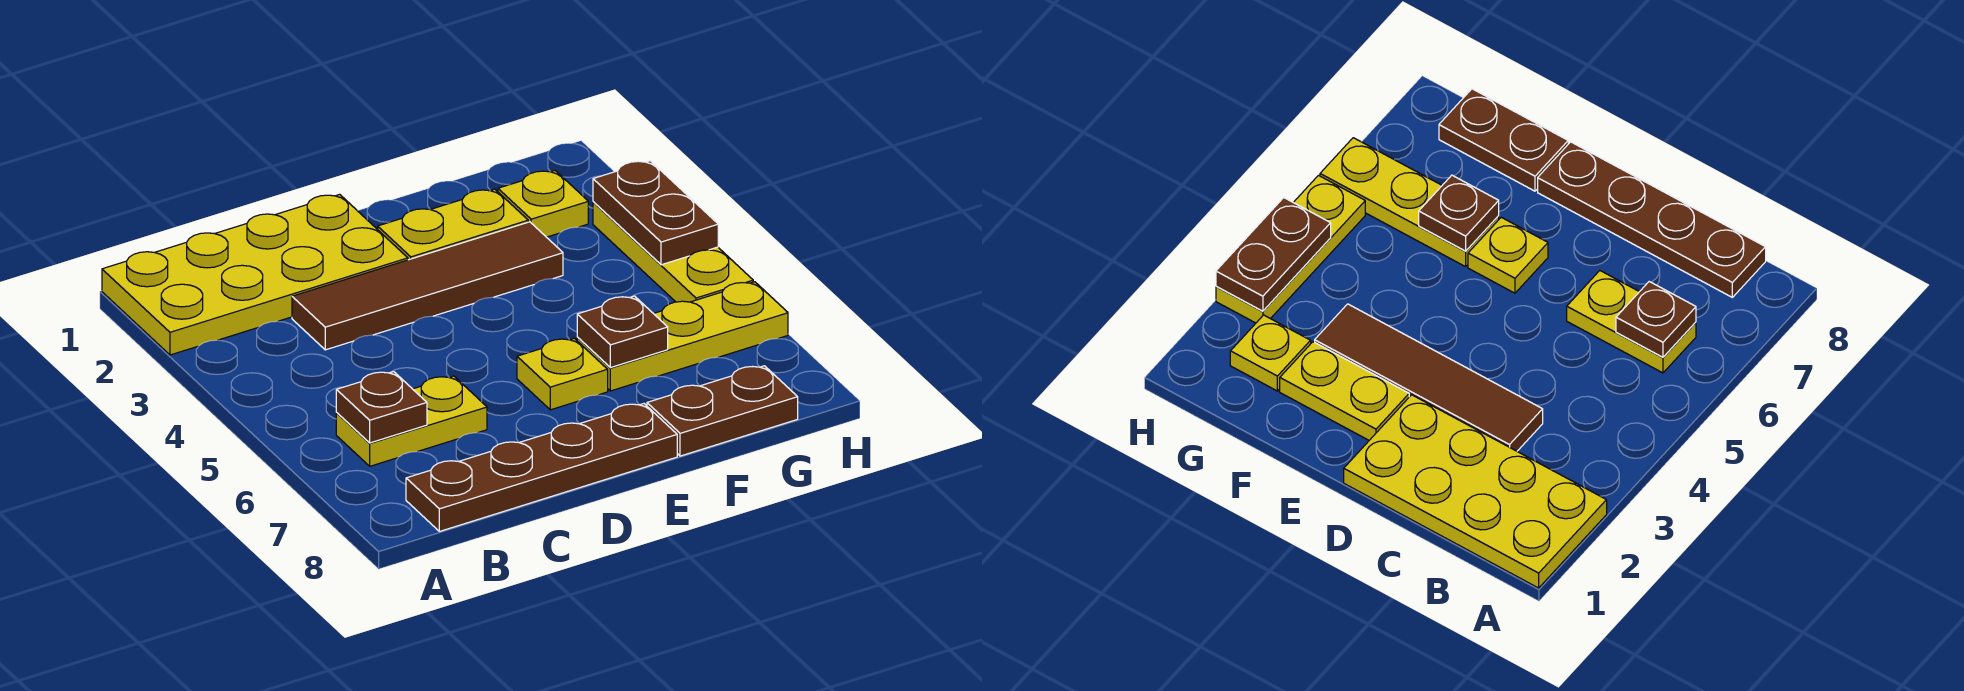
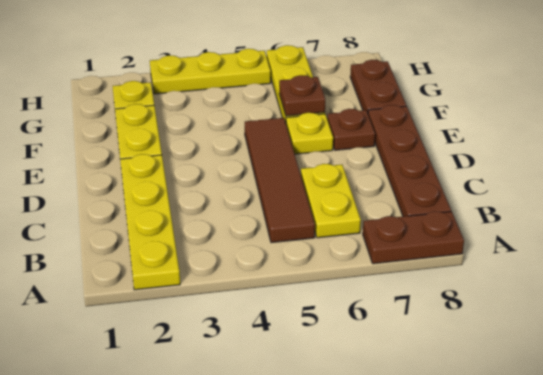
yellow plate A1:D2 level 1 -> yellow plate A2:D2 level 1
brown plate B6 level 2 -> brown plate E7 level 1
brown tile C3:F3 level 1 -> brown tile B5:E5 level 1
brown plate H3:H4 level 2 -> brown plate A7:A8 level 1

